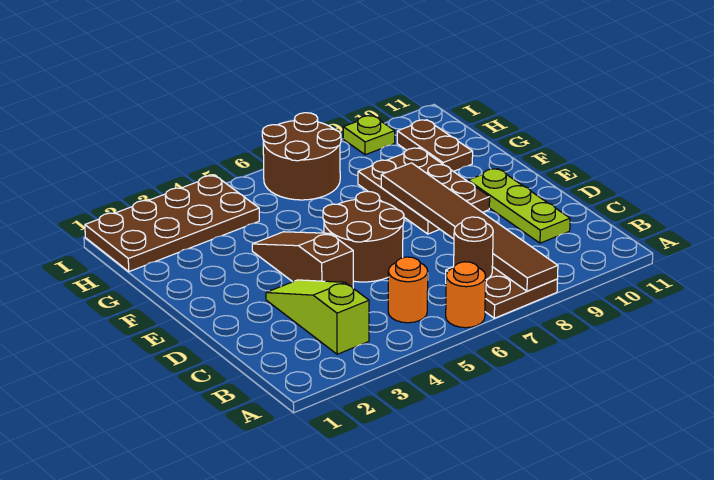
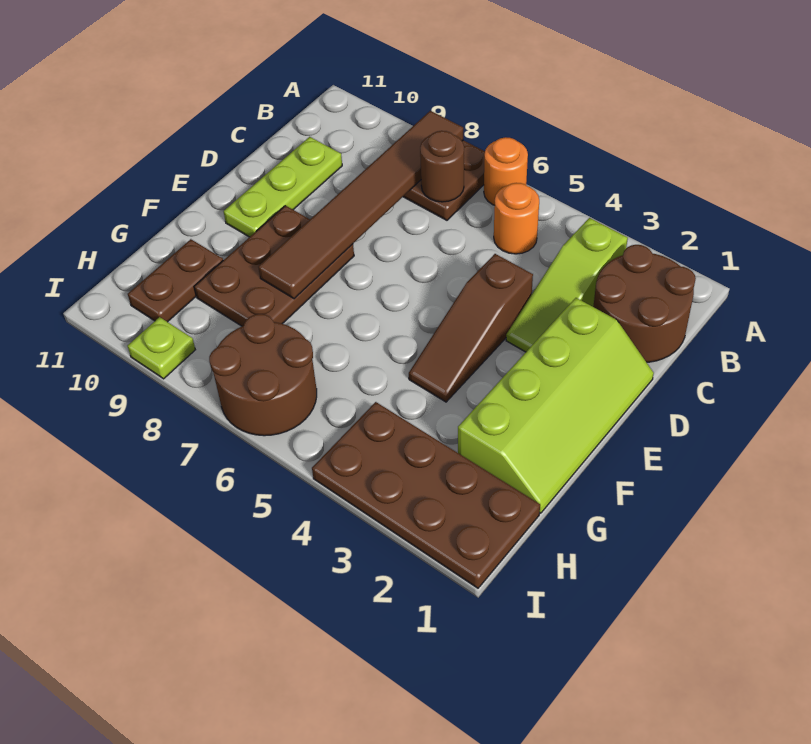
none -> lime slope D1:G2 level 1 top 2
brown round brick D5:E6 level 1 -> brown round brick B1:C2 level 1

